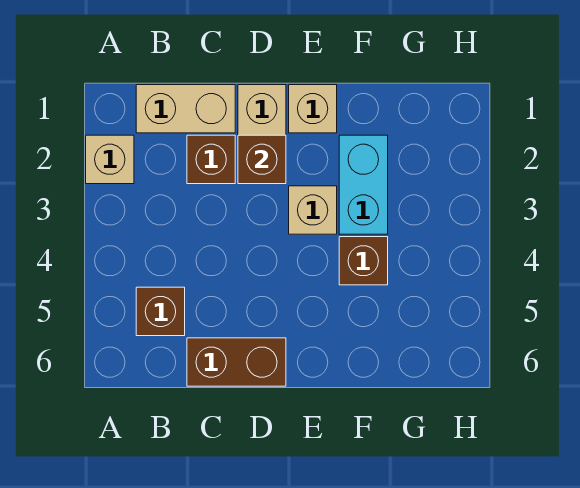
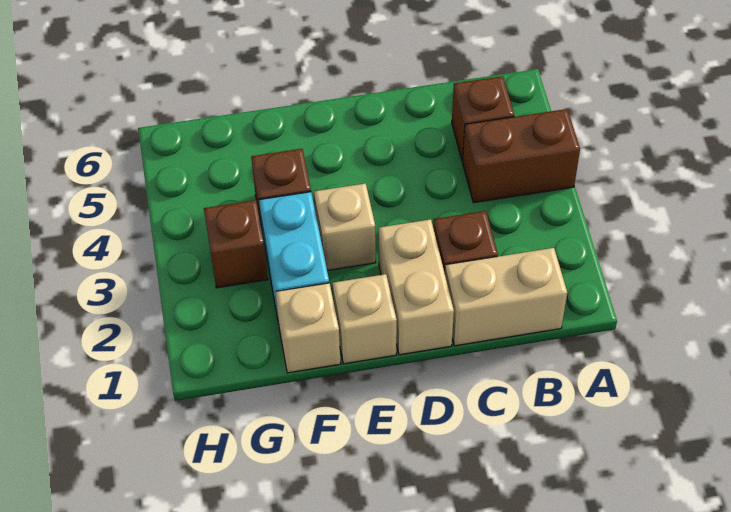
tan brick A2 level 1 -> tan brick F1 level 1
brown brick C6:D6 level 1 -> brown brick A4:B4 level 1
brown brick D2 level 2 -> brown brick G3 level 1

